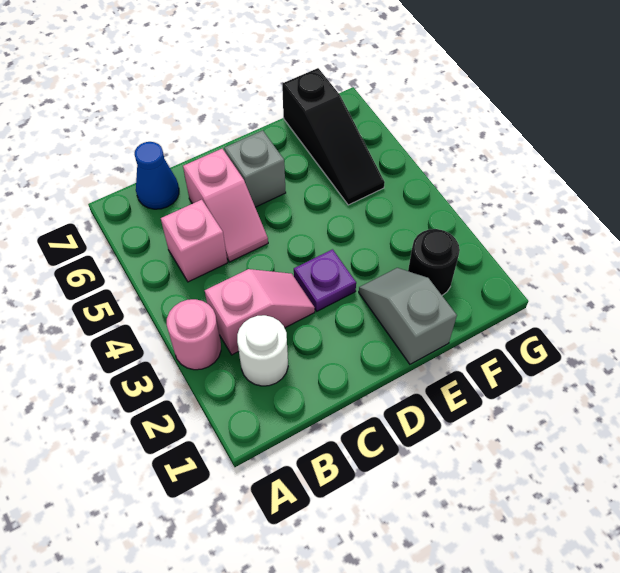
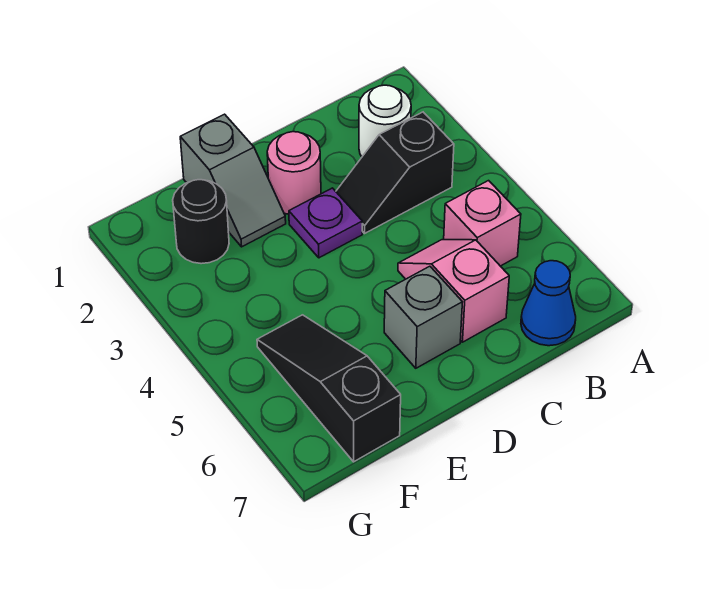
pink round brick A3 level 1 -> pink round brick D2 level 1
pink slope B3:C3 level 1 top B -> black slope B3:C3 level 1 top B

